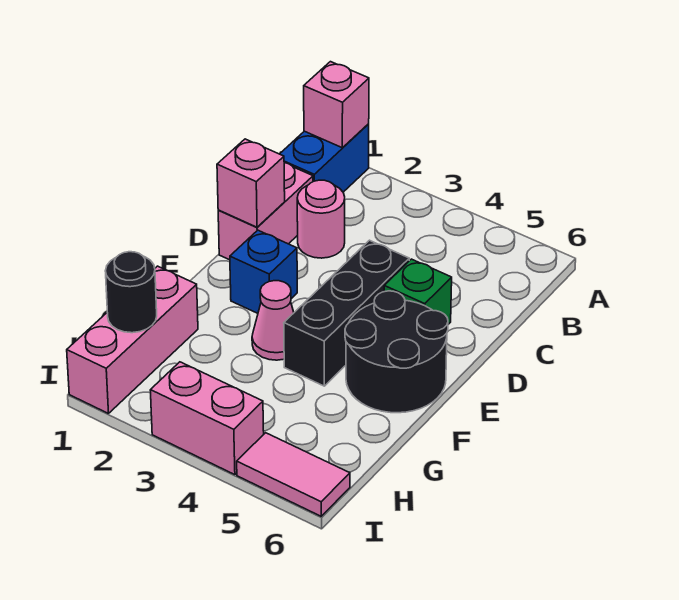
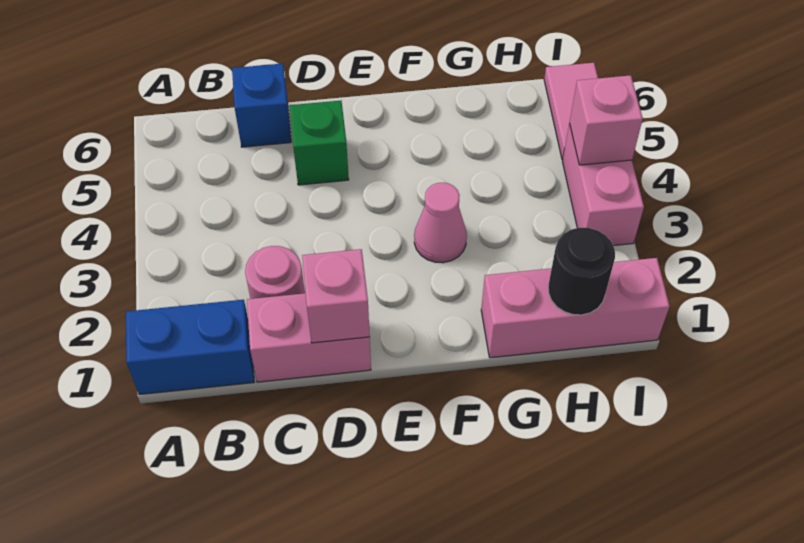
pink brick A1 level 2 -> pink brick I4 level 2
black brick D4:F4 level 1 -> none
blue brick E2 level 1 -> blue brick C6 level 1
black round brick E5:F6 level 1 -> none

